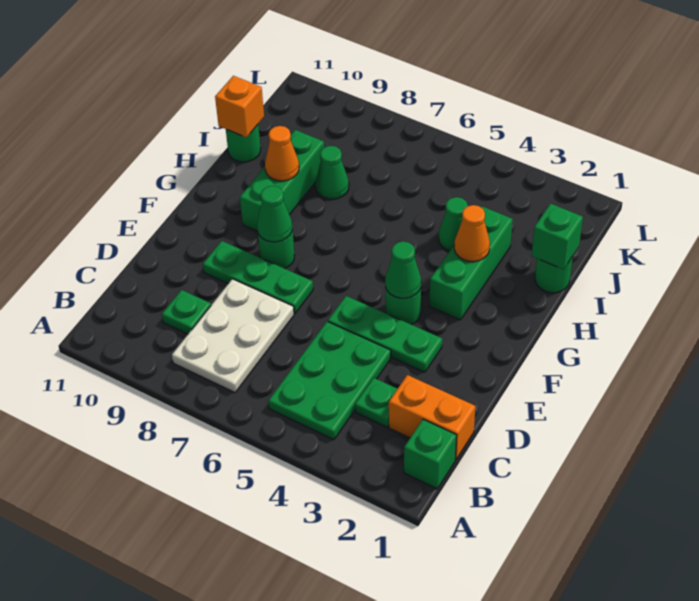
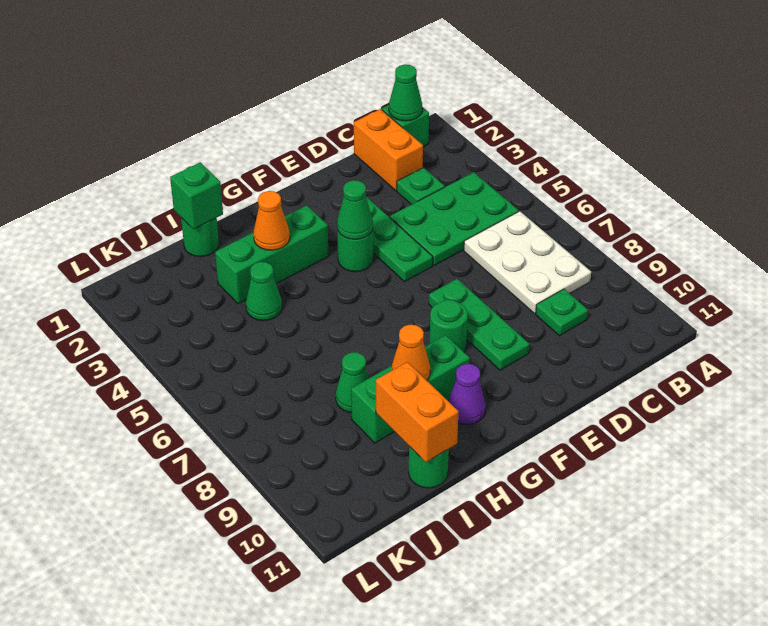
white plate B7:D8 level 1 -> white plate B6:C8 level 1
green cone F8 level 2 -> green cone B1 level 2
none -> purple cone G10 level 1
orange brick I11 level 2 -> orange brick I10:I11 level 2

